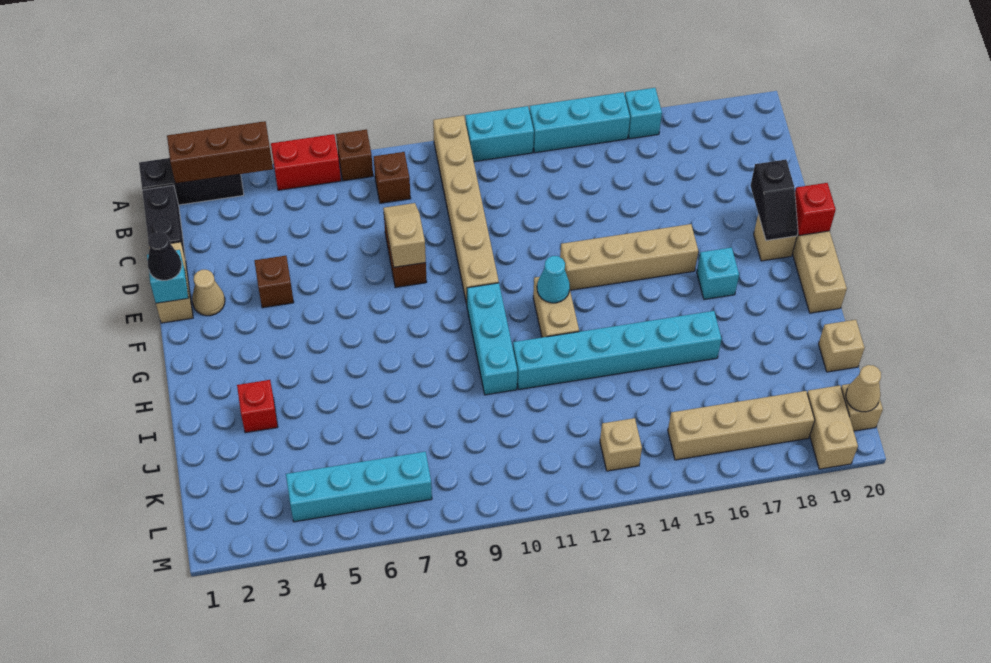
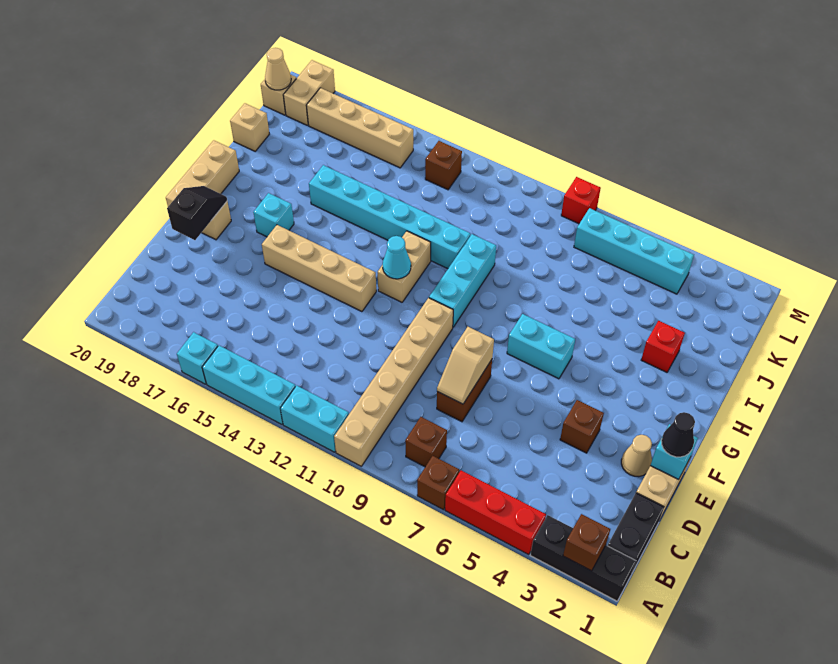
brown brick A2:A4 level 2 -> brown brick A2 level 2
red brick A5:A6 level 1 -> red brick A4:A6 level 1
red brick F20 level 2 -> red brick M8 level 1
none -> cyan brick G6:G7 level 1
tan brick L13 level 1 -> brown brick L13 level 1

